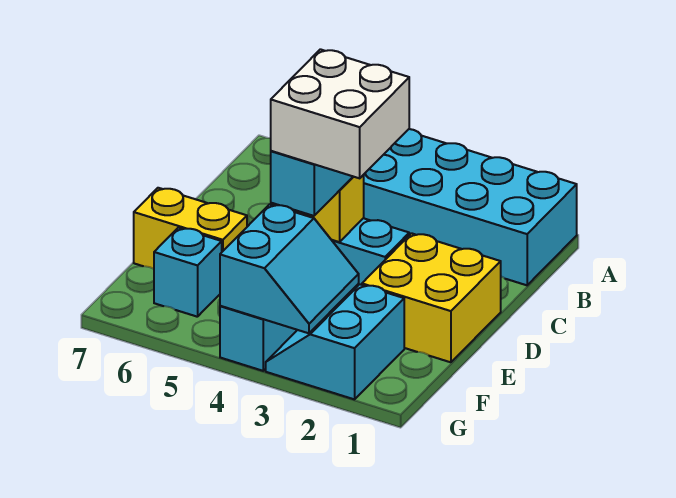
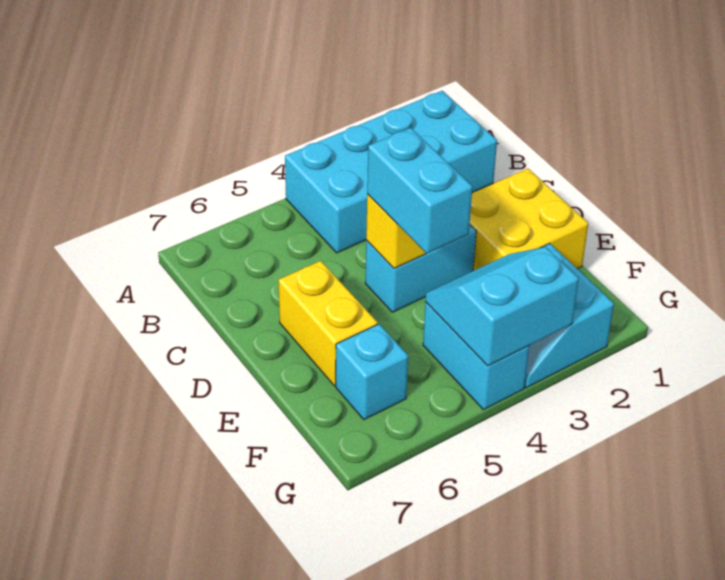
white brick D3:E4 level 4 -> none
yellow brick E6:E7 level 1 -> yellow brick D6:E6 level 1
cyan slope F3:G4 level 2 top 4 -> cyan slope F3:G4 level 2 top G

